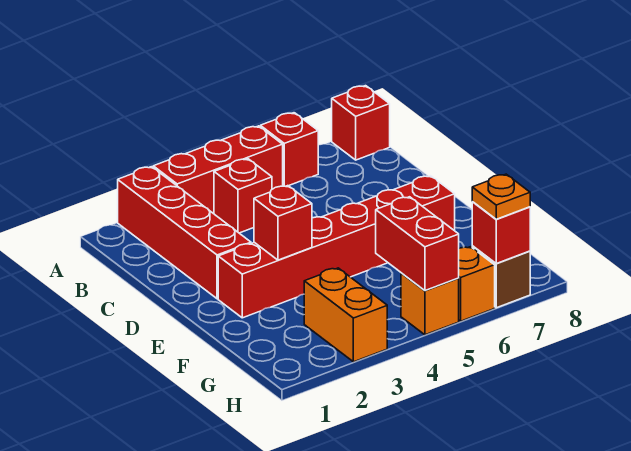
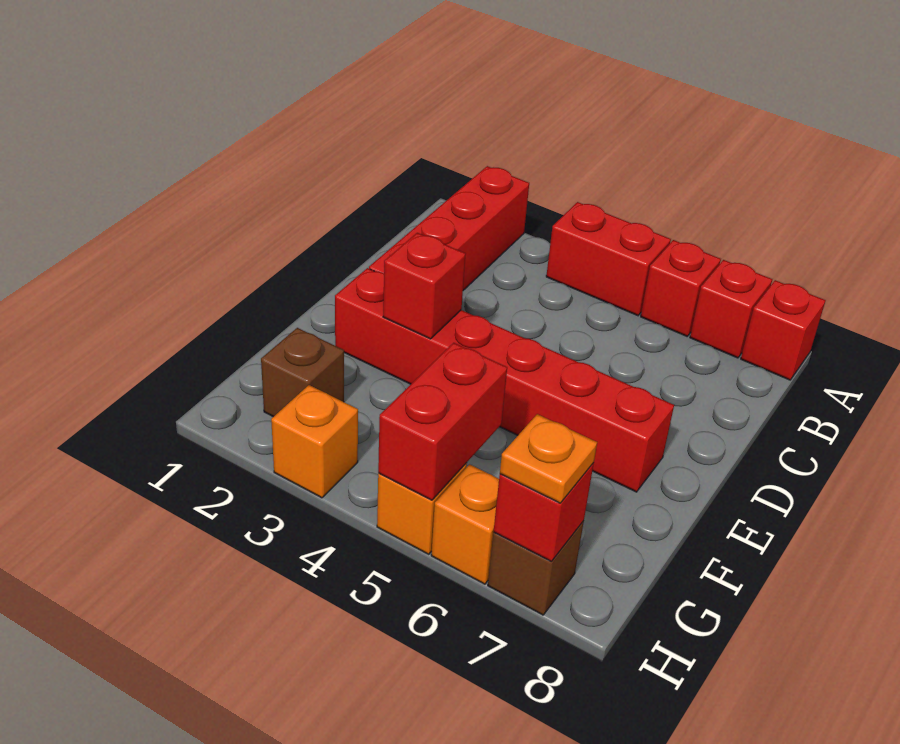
red brick A3:A5 level 1 -> red brick A4:A5 level 1
red brick B4 level 1 -> red brick A7 level 1
none -> brown brick G2 level 1
orange brick G3:H3 level 1 -> orange brick H3 level 1

